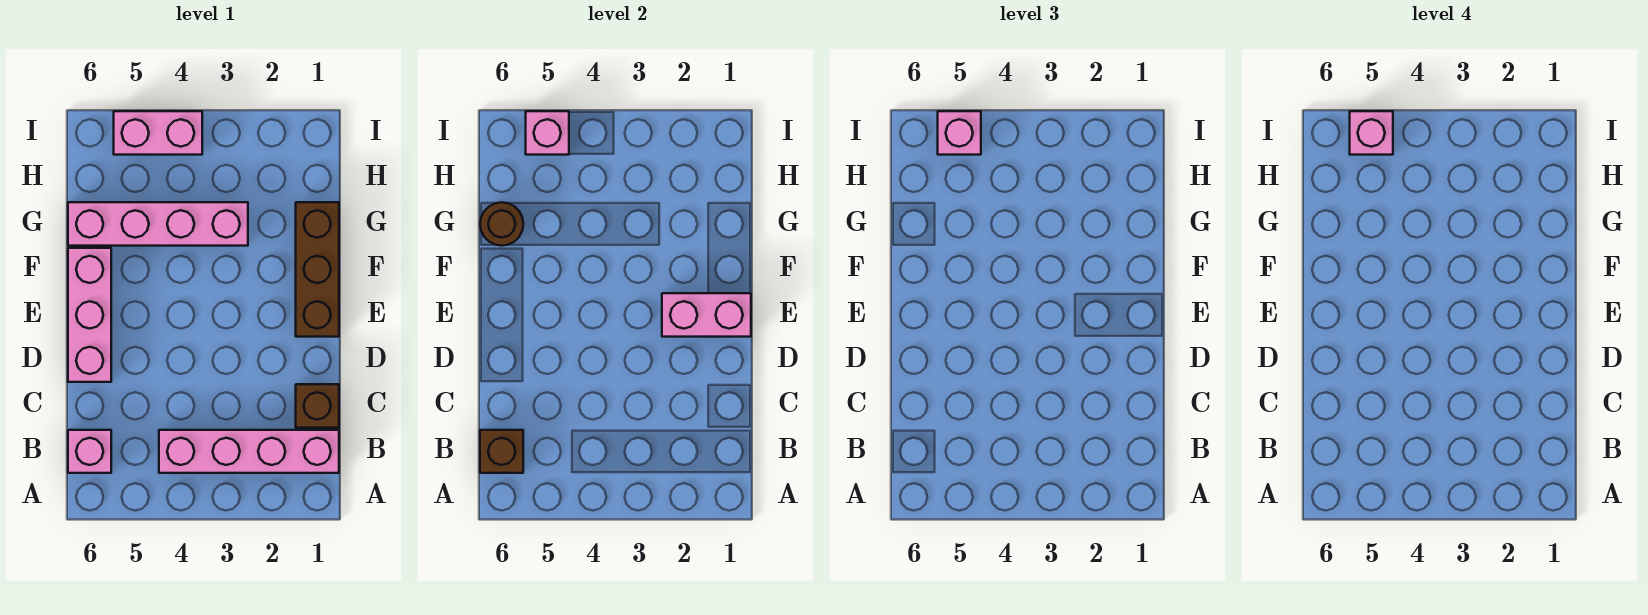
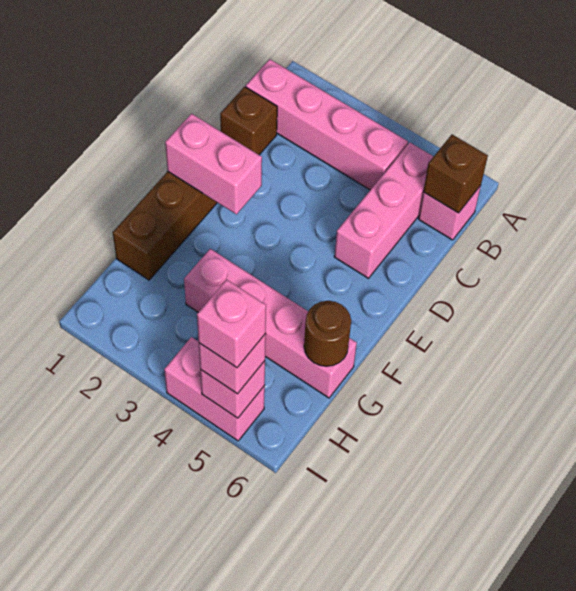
pink brick D6:F6 level 1 -> pink brick B5:D5 level 1

